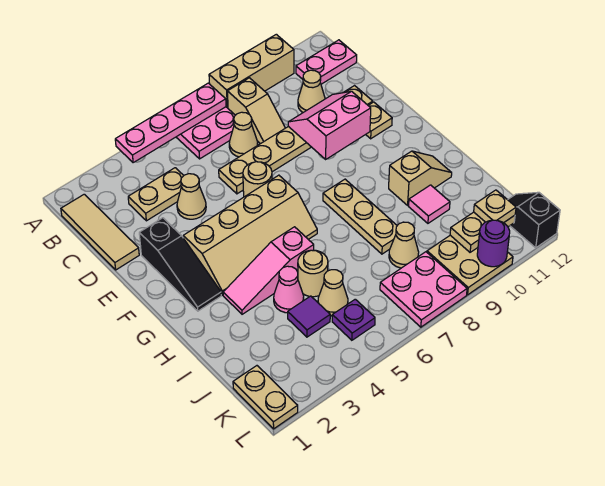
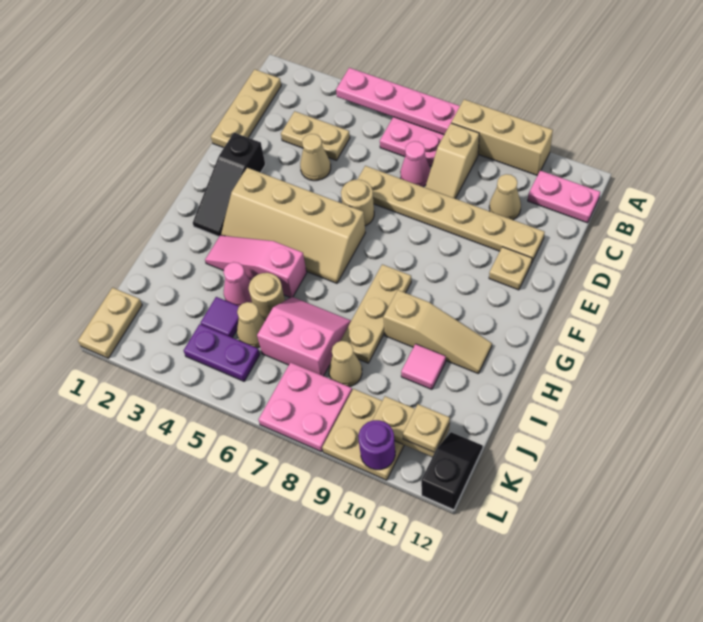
tan tile B1:D1 level 1 -> tan plate B1:D1 level 1
tan cone C7 level 1 -> pink cone C7 level 1
pink slope D9:E10 level 2 top E -> pink slope I6:J7 level 1 top J
tan slope H10:H11 level 1 top 10 -> tan slope H9:H11 level 1 top 9
purple plate K5 level 1 -> purple plate K4:K5 level 1

